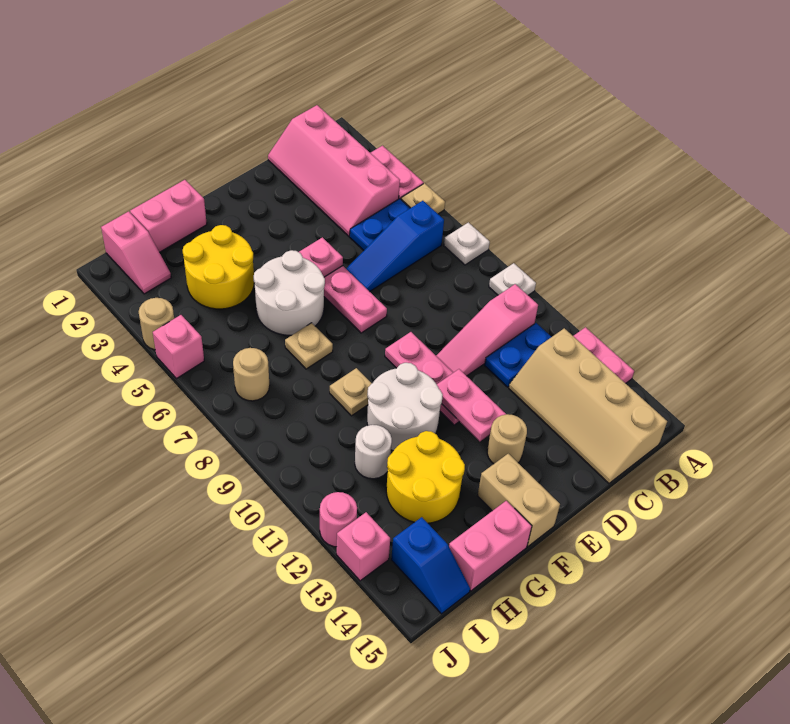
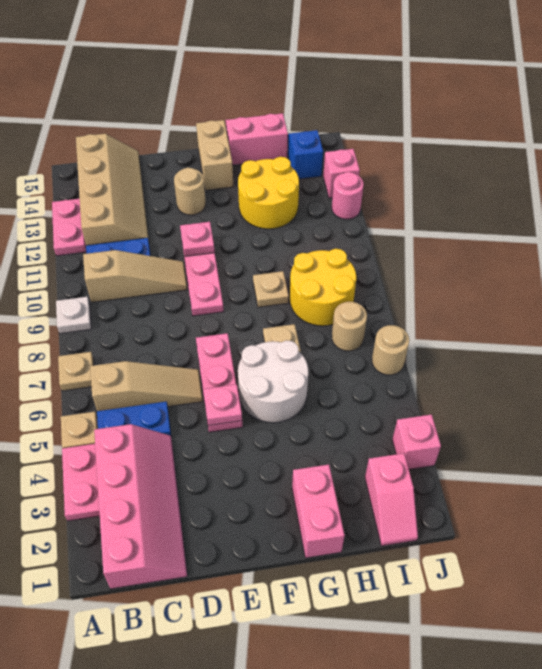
white plate A7 level 1 -> tan plate A7 level 1
blue slope B6:D6 level 1 top B -> tan slope B6:D6 level 1 top B
pink slope B10:D10 level 1 top B -> tan slope B10:D10 level 1 top B
pink plate E11:E12 level 2 -> pink plate E11 level 2
white round brick F10:G11 level 1 -> none
pink brick G1:H1 level 1 -> pink brick G1:G2 level 1
yellow round brick G3:H4 level 1 -> yellow round brick H8:I9 level 1
white round brick H11 level 1 -> none
pink slope I1:I2 level 1 top 1 -> pink slope I1:I2 level 1 top 2
tan round brick J4 level 1 -> tan round brick J6 level 1
pink brick J5 level 1 -> pink brick J3 level 1

